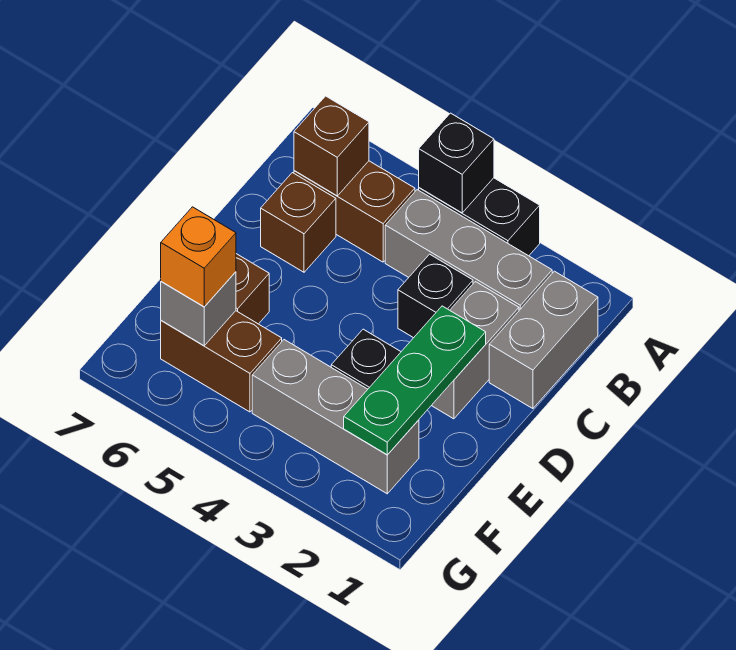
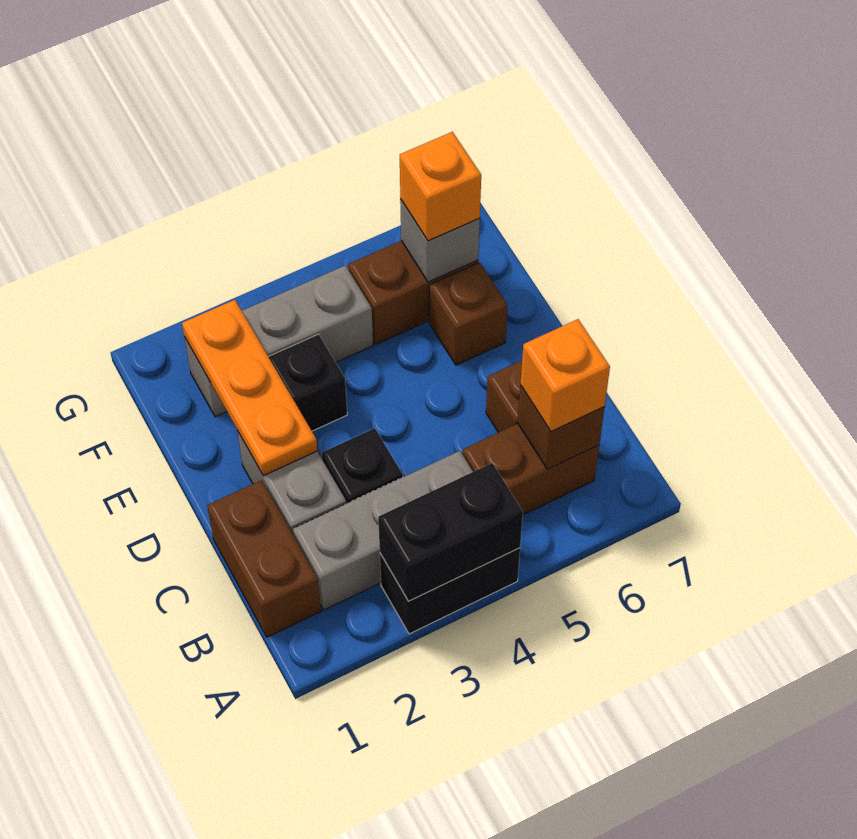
black brick A4 level 2 -> black brick A3:A4 level 2
grey brick B1:C1 level 1 -> brown brick B1:C1 level 1
none -> orange brick B6 level 3
green plate D2:F2 level 2 -> orange plate D2:F2 level 2

